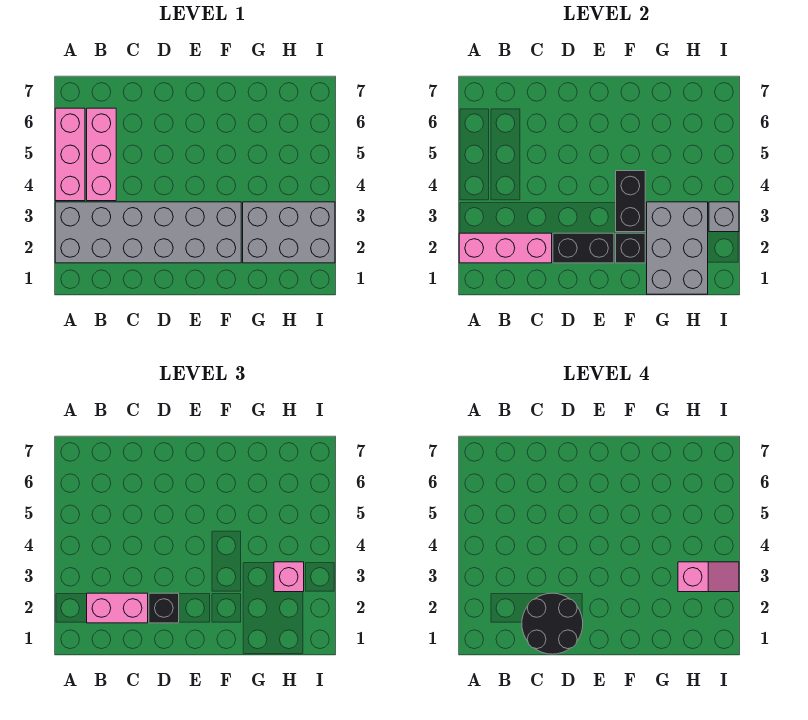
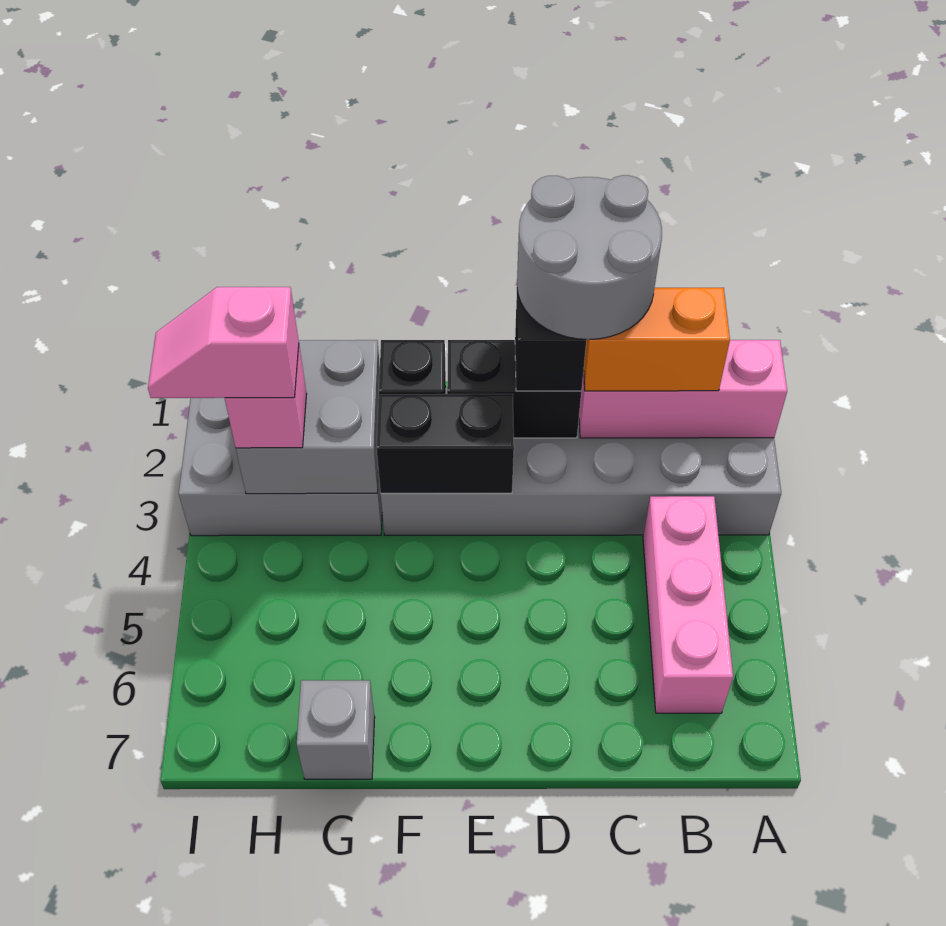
pink brick A4:A6 level 1 -> none
pink brick B2:C2 level 3 -> orange brick B2:C2 level 3
black round brick C1:D2 level 4 -> grey round brick C1:D2 level 4
black brick F3:F4 level 2 -> black brick E3:F3 level 2
grey brick G1:H3 level 2 -> grey brick G2:H3 level 2
grey brick I3 level 2 -> grey brick G7 level 1

